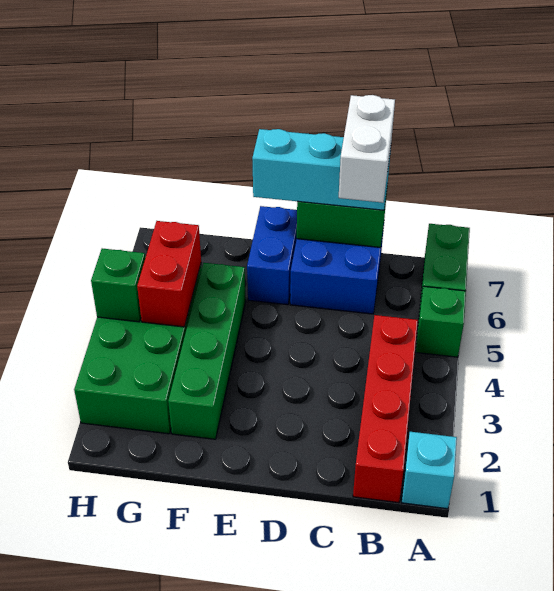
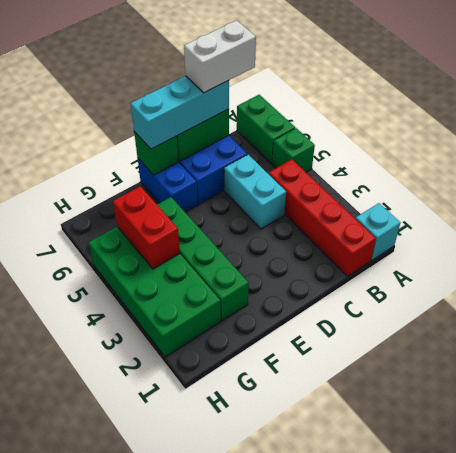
none -> cyan brick C4:C5 level 1
white brick C6:C7 level 4 -> white brick B7:C7 level 4
green brick H4 level 2 -> green brick E7 level 2

